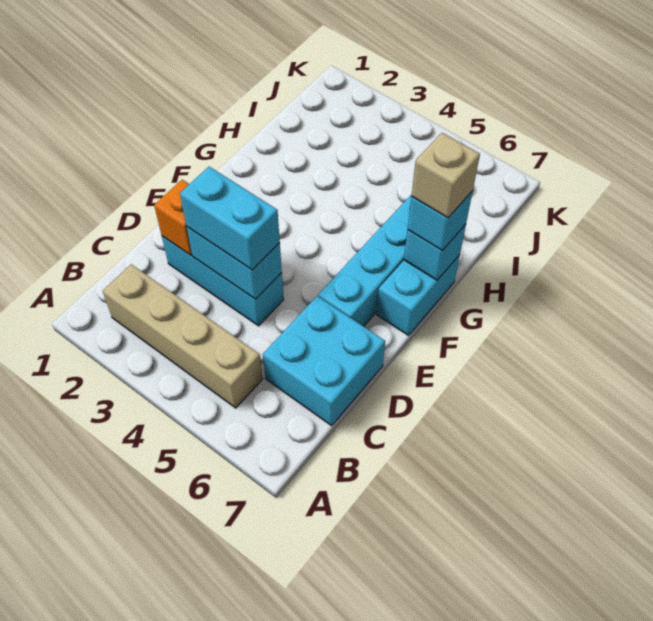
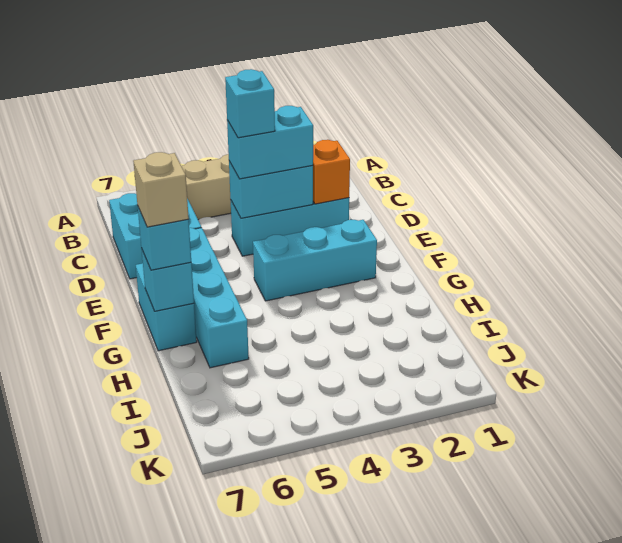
none -> cyan brick D4 level 4
none -> cyan brick F2:F4 level 1

